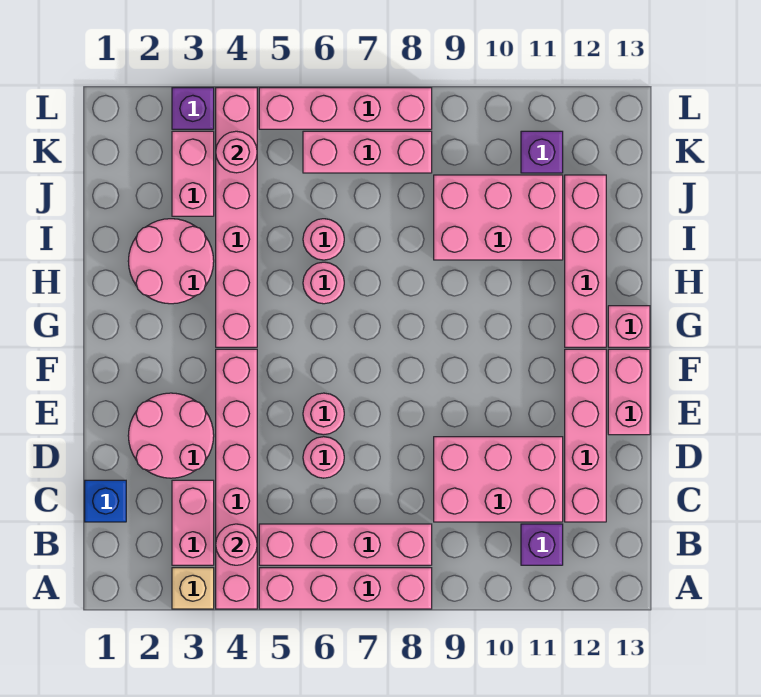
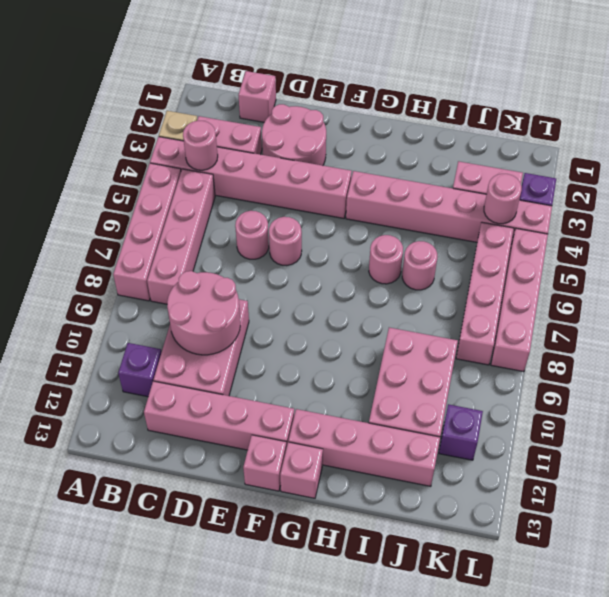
blue brick C1 level 1 -> pink brick C1 level 1
pink brick E13:F13 level 1 -> pink brick F13 level 1
pink round brick H2:I3 level 1 -> pink round brick C9:D10 level 2
pink brick K6:K8 level 1 -> pink brick K5:K8 level 1

